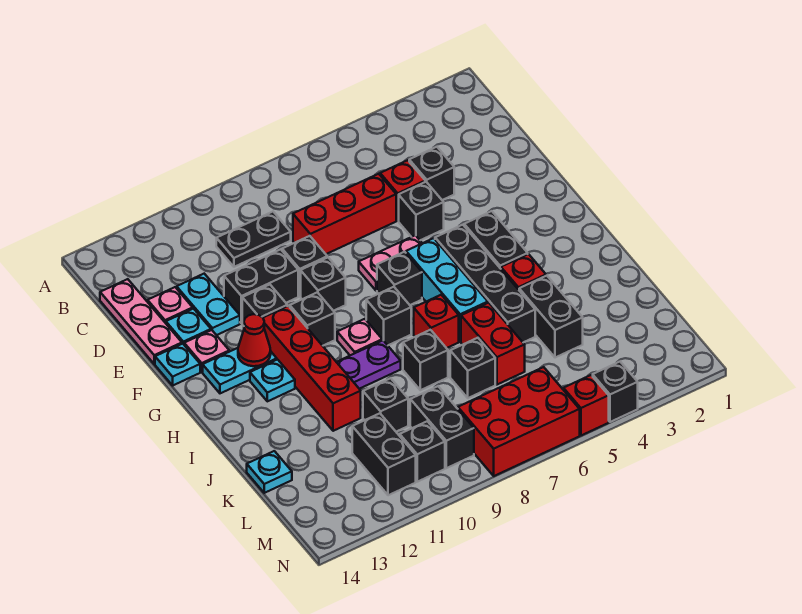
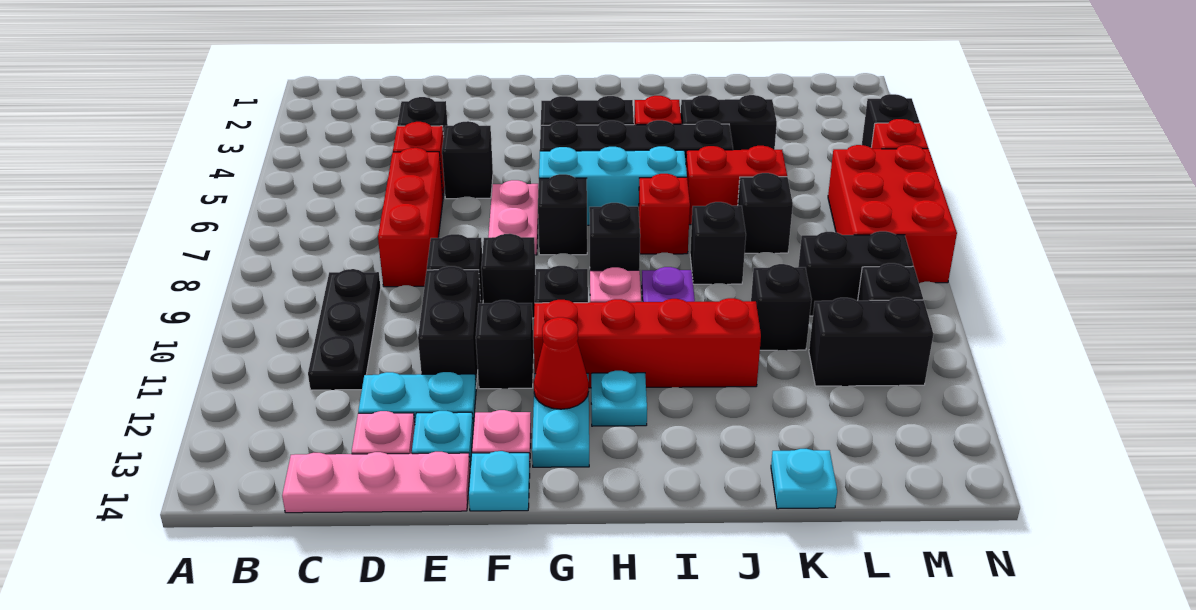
black plate C9:C10 level 1 -> black plate C9:C11 level 1

